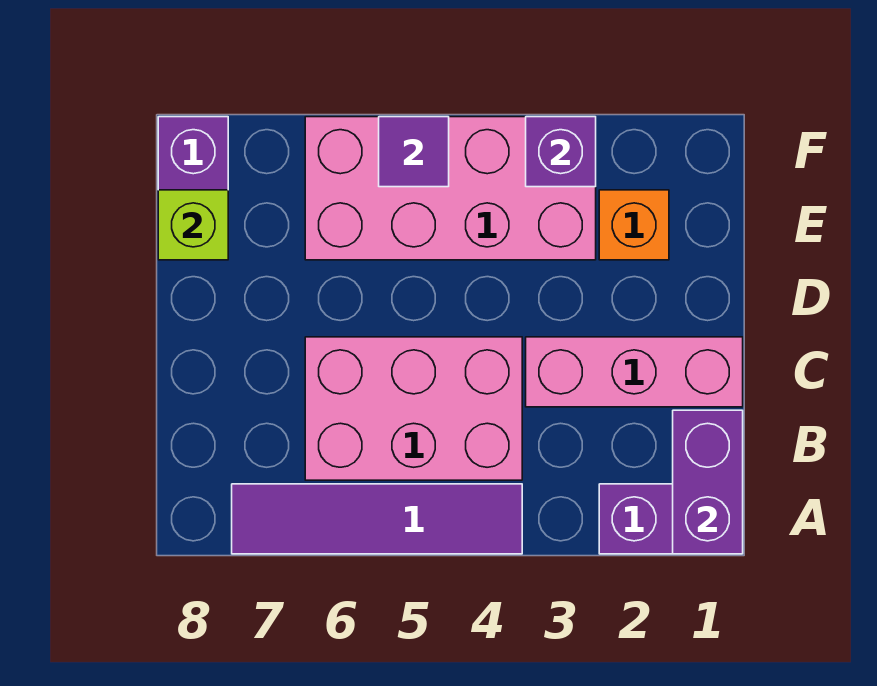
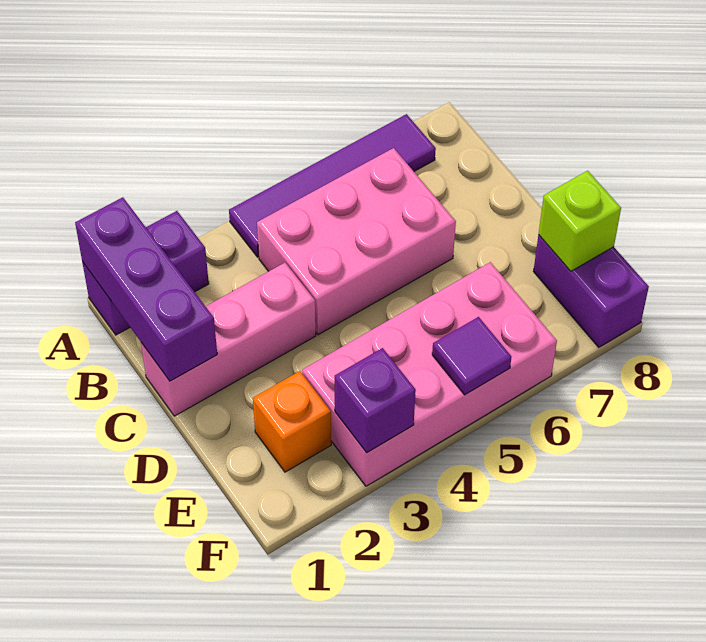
purple brick A1:B1 level 2 -> purple brick A1:C1 level 2

